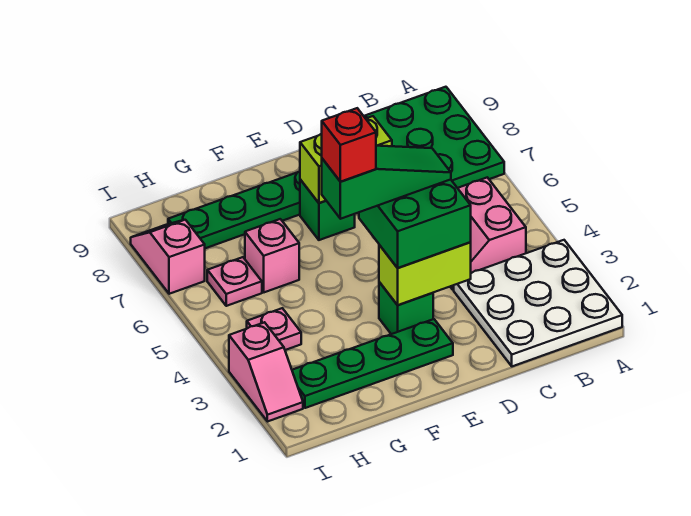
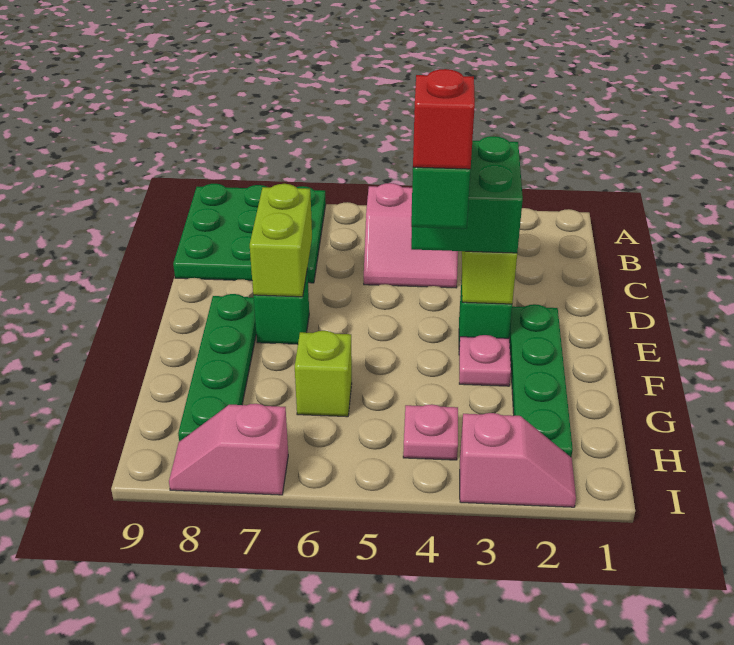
white plate A1:C3 level 1 -> none
pink brick G6 level 1 -> lime brick G6 level 1
pink plate H6 level 1 -> pink plate F3 level 1

